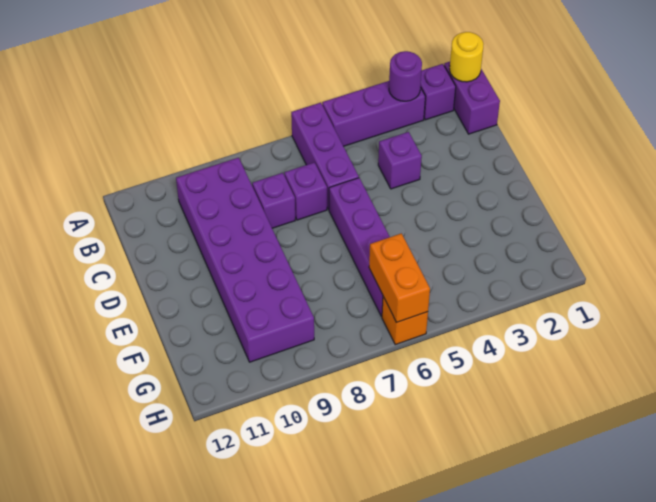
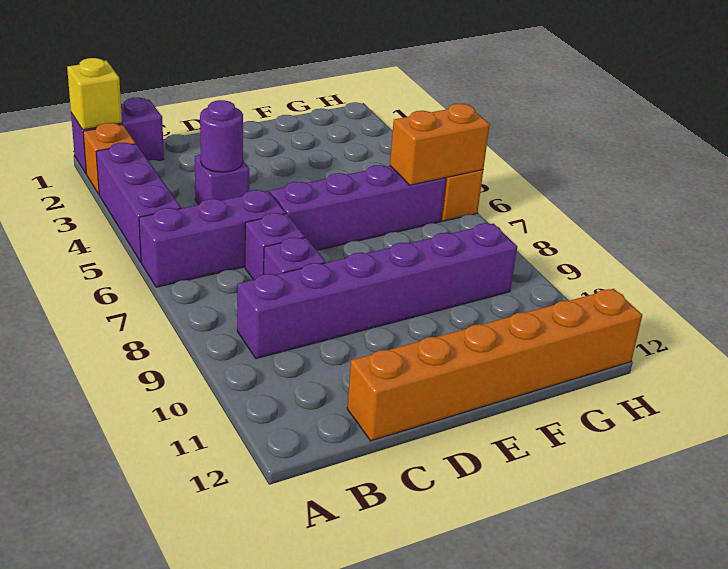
yellow round brick A1 level 2 -> yellow brick A1 level 2
purple brick A2 level 1 -> orange brick A2 level 1
purple round brick A3 level 2 -> purple round brick C4 level 2
purple brick B9:G10 level 1 -> purple brick B9:G9 level 1
none -> orange brick C12:H12 level 1

